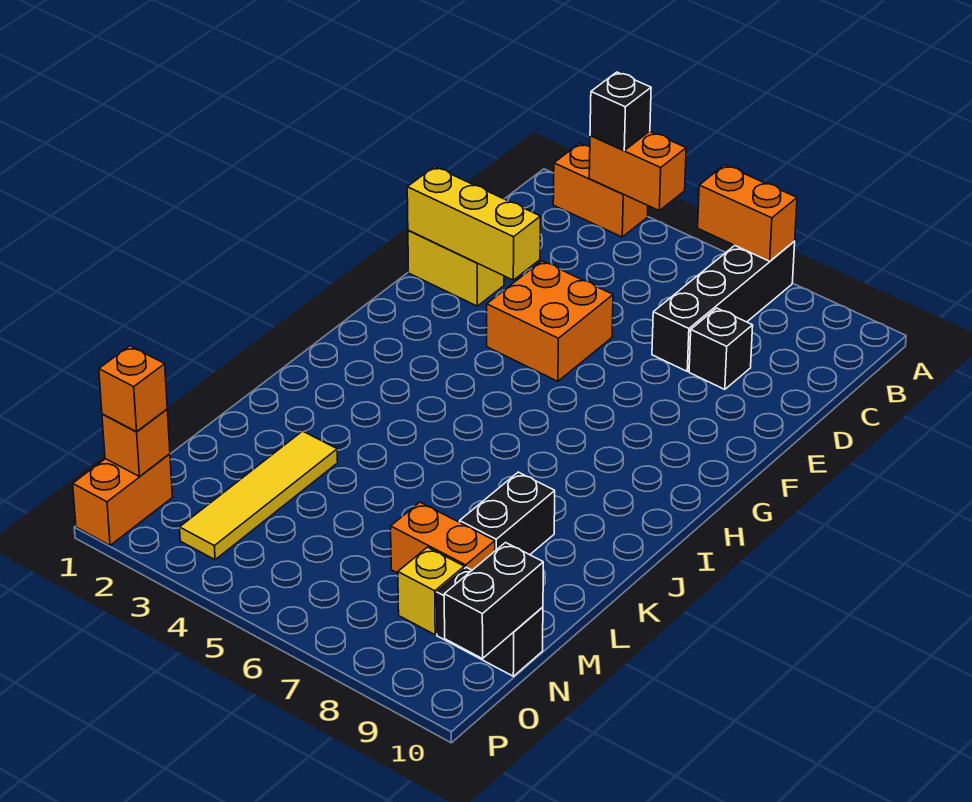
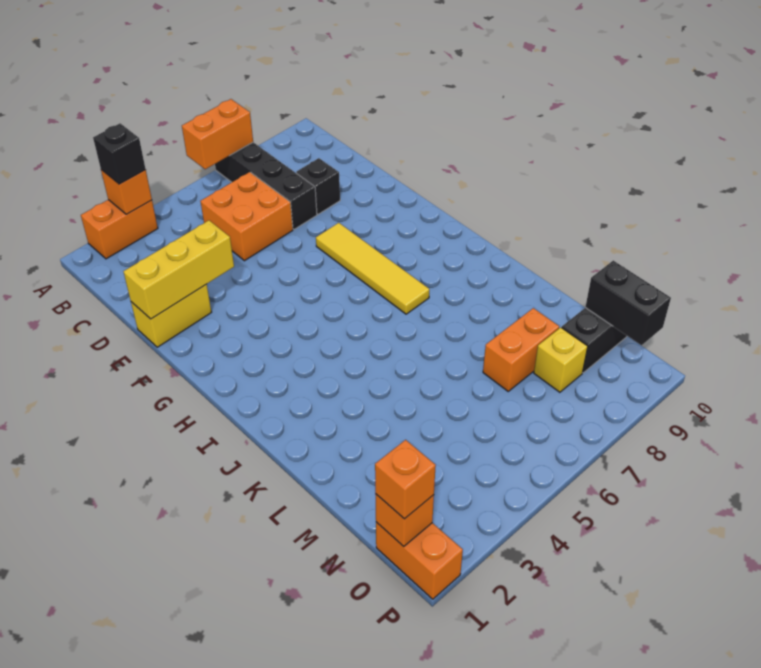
orange brick A3:A4 level 2 -> orange brick A3 level 2
orange brick E4:F5 level 1 -> orange brick C5:D6 level 1
black brick K8:L8 level 1 -> none
yellow tile L3:O3 level 1 -> yellow tile F7:I7 level 1

